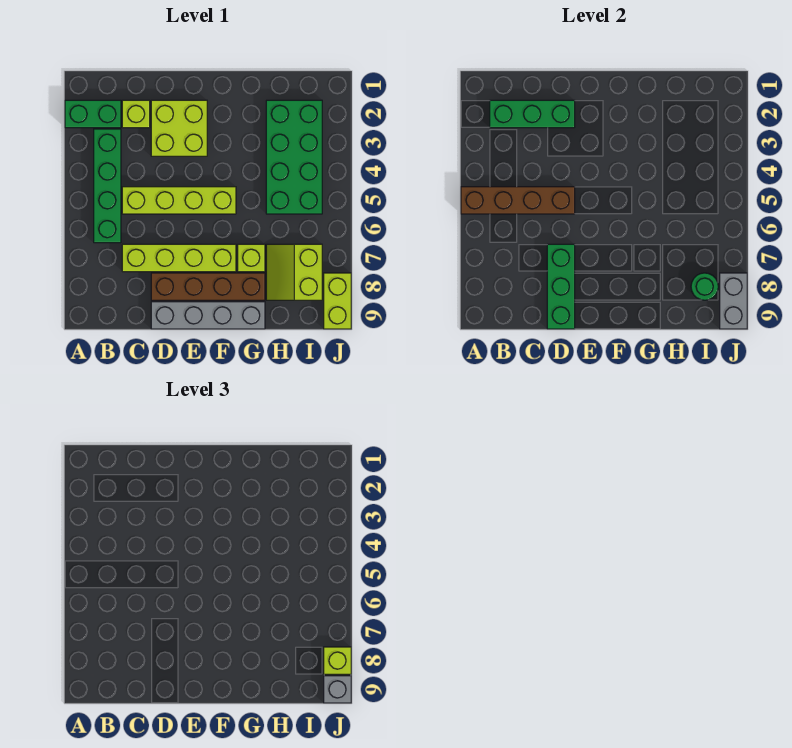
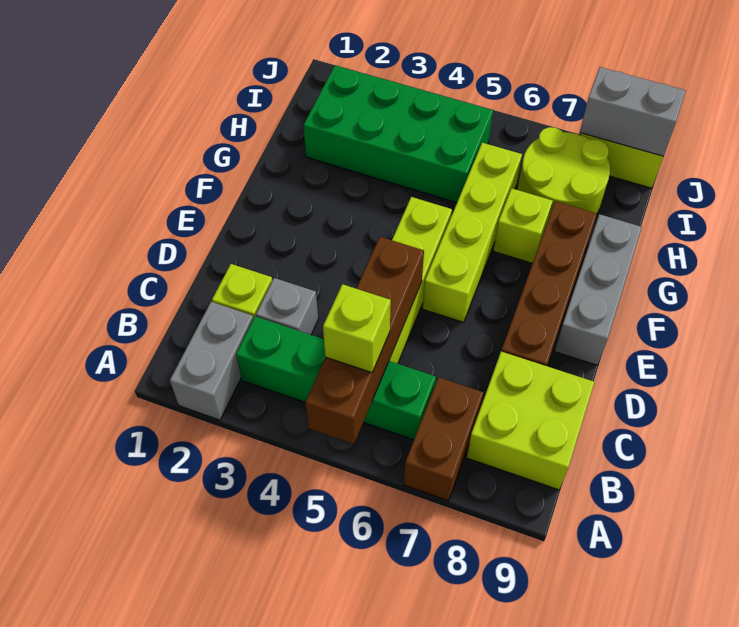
green brick A2:B2 level 1 -> grey brick A2:B2 level 1
none -> brown brick A7:B7 level 1
green brick B2:D2 level 2 -> none
lime brick C7:F7 level 1 -> lime brick E6:H6 level 1
lime brick D2:E3 level 1 -> lime brick B8:C9 level 1
green brick D7:D9 level 2 -> none
grey brick D9:G9 level 1 -> grey brick E9:G9 level 1
lime slope H7:I8 level 1 top I -> lime round brick H7:I8 level 1
green round brick I8 level 2 -> none
lime brick J8 level 3 -> lime brick B5 level 3
grey brick J9 level 3 -> grey brick C3 level 1

